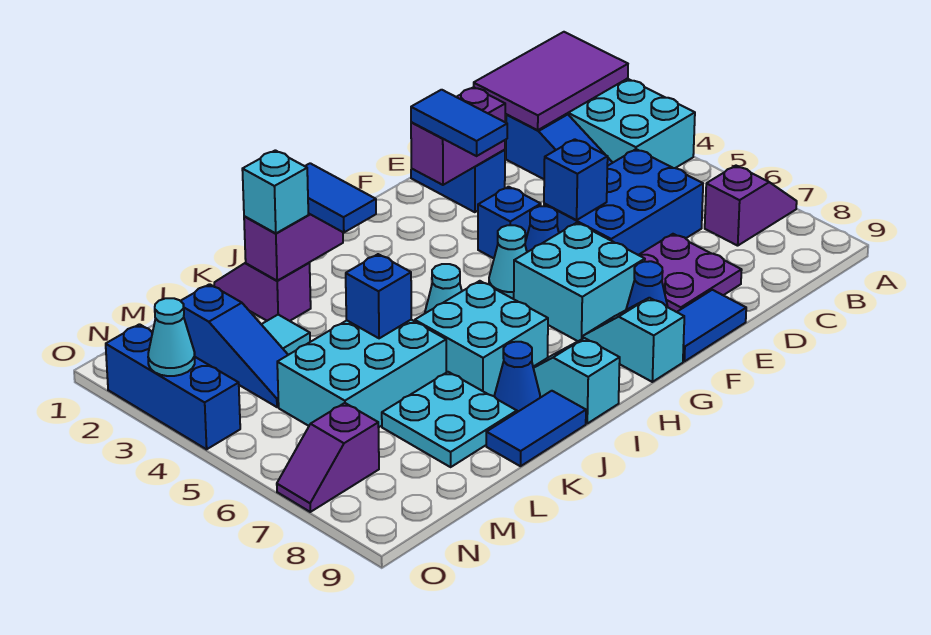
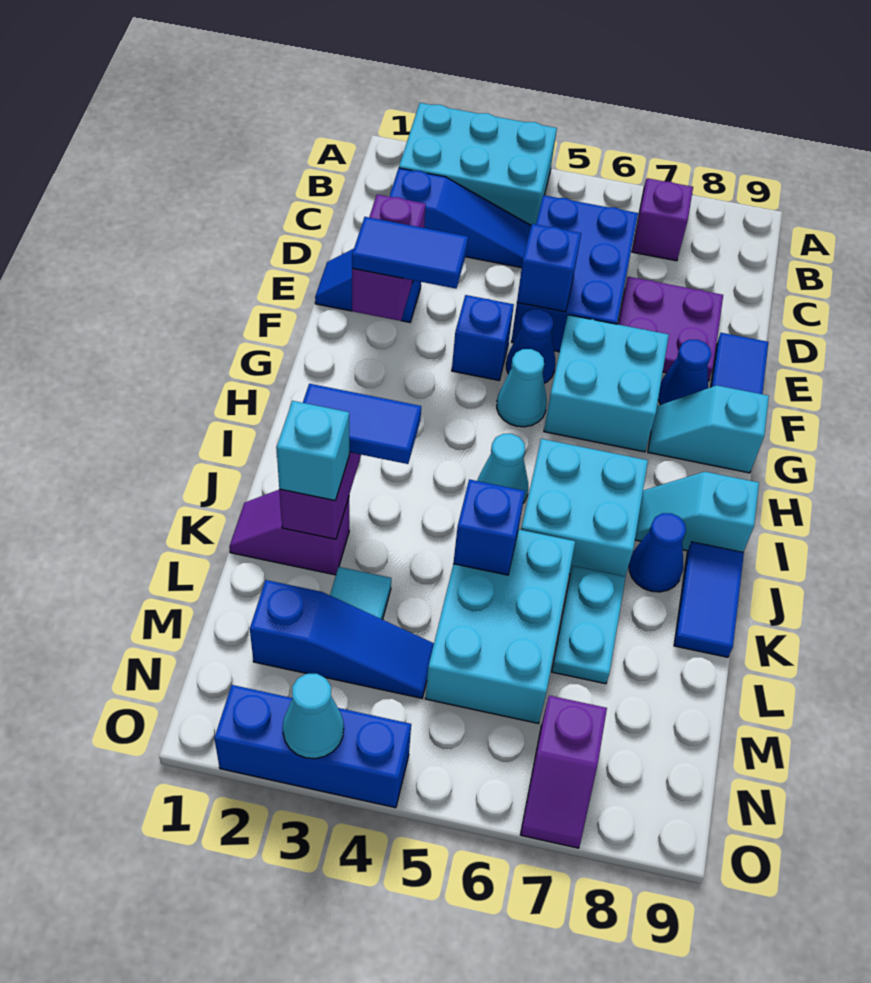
purple tile A1:C2 level 2 -> none
cyan plate K7:L8 level 1 -> cyan plate K7:L7 level 1

